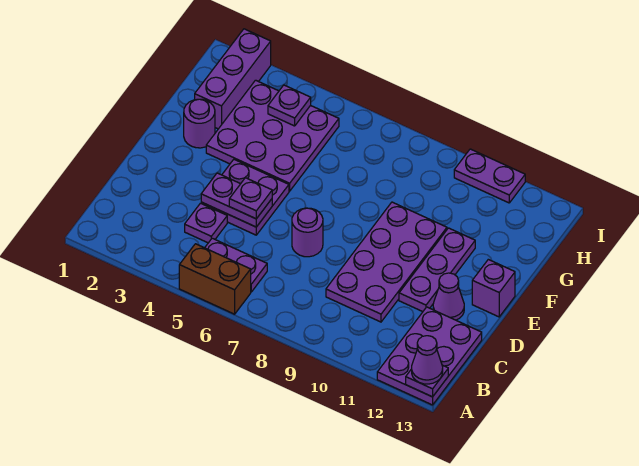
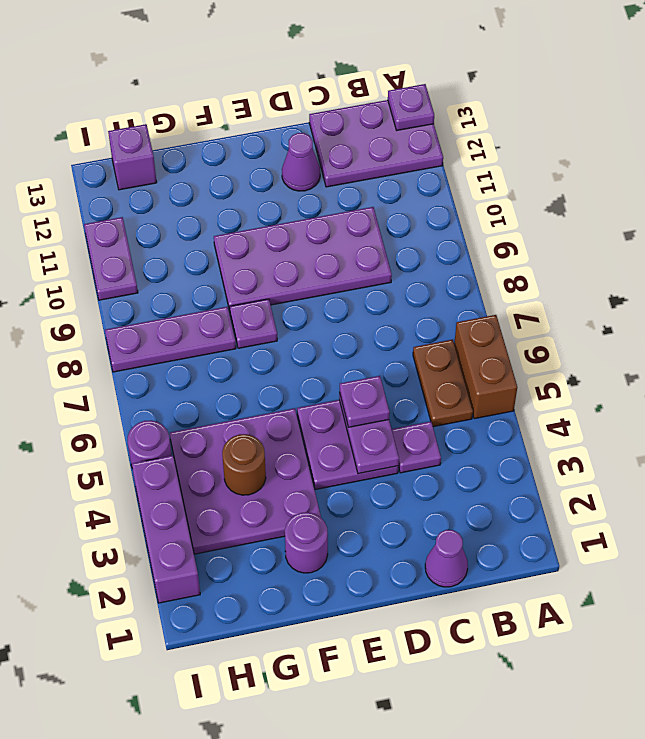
purple cone A13 level 3 -> purple cone C1 level 1
purple plate B5:B6 level 1 -> brown plate B5:B6 level 1
purple round brick D7 level 1 -> purple round brick I5 level 1
purple plate D11:F11 level 1 -> purple plate G8:I8 level 1
purple brick E13 level 1 -> purple brick H13 level 1
purple brick G2:I2 level 1 -> purple brick I2:I4 level 1
none -> brown round brick G4 level 2
purple plate H4 level 2 -> purple plate F8 level 1

